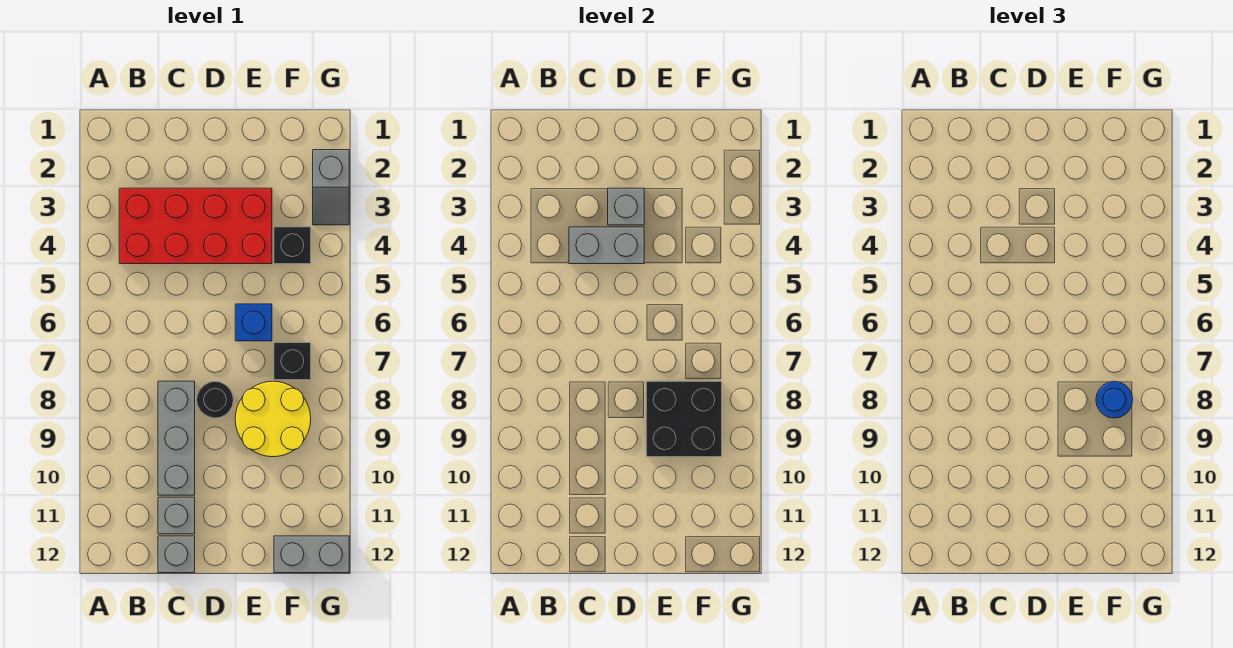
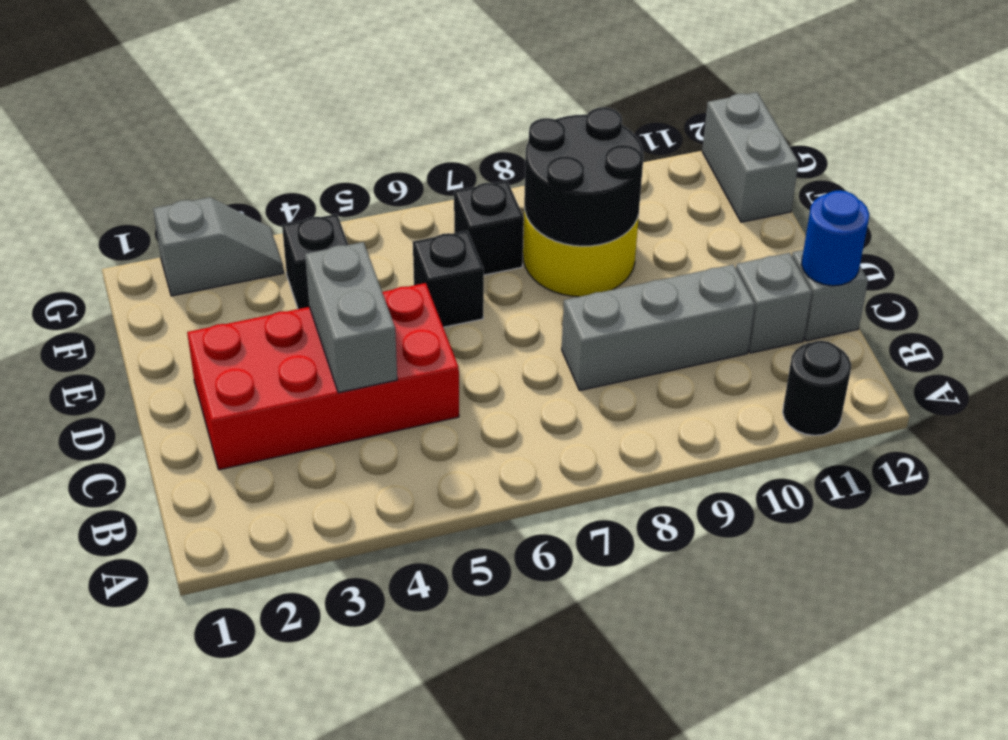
red brick B3:E4 level 1 -> red brick C2:D5 level 1
grey brick D3 level 2 -> none
black round brick D8 level 1 -> black round brick A11 level 1
blue brick E6 level 1 -> black brick E6 level 1
black brick E8:F9 level 2 -> black round brick E8:F9 level 2
blue round brick F8 level 3 -> blue round brick C12 level 2

